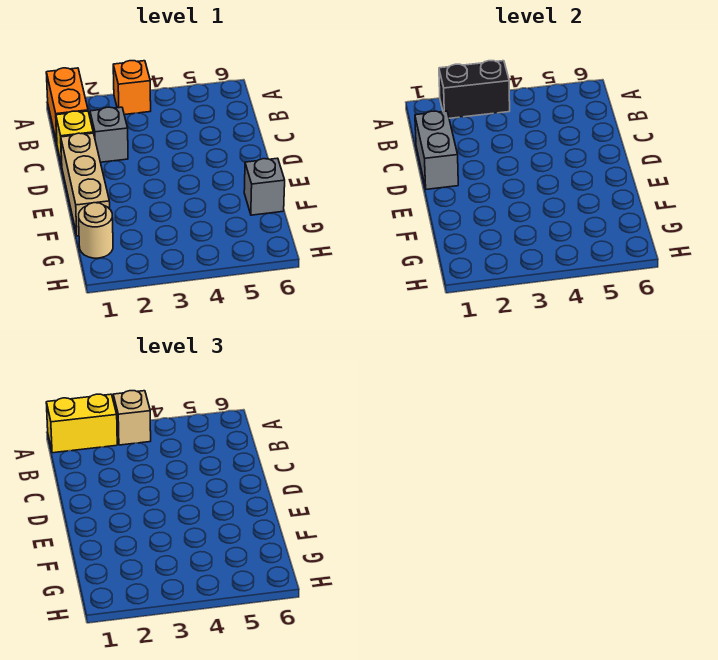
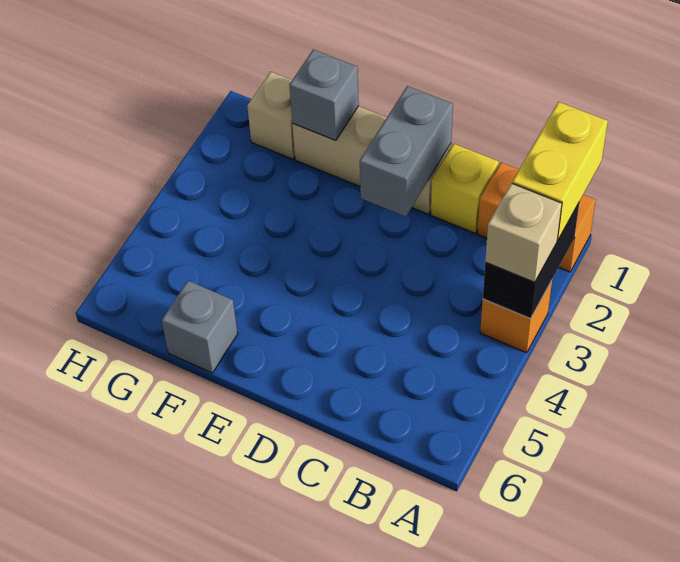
grey brick C1:D1 level 2 -> grey brick D1:D2 level 2
grey brick C2 level 1 -> grey brick F1 level 2
tan round brick G1 level 1 -> tan brick G1 level 1

